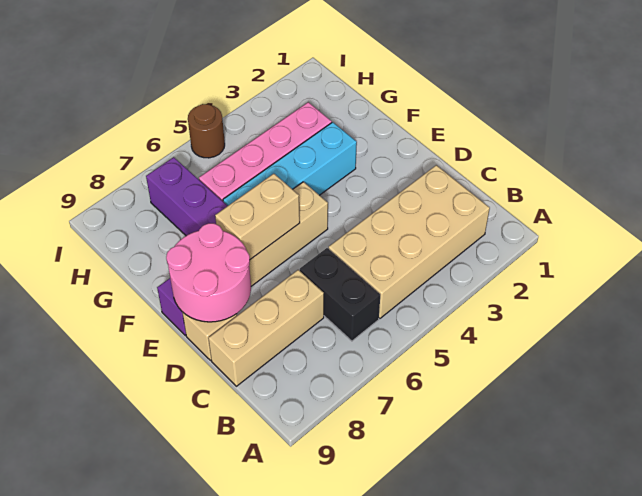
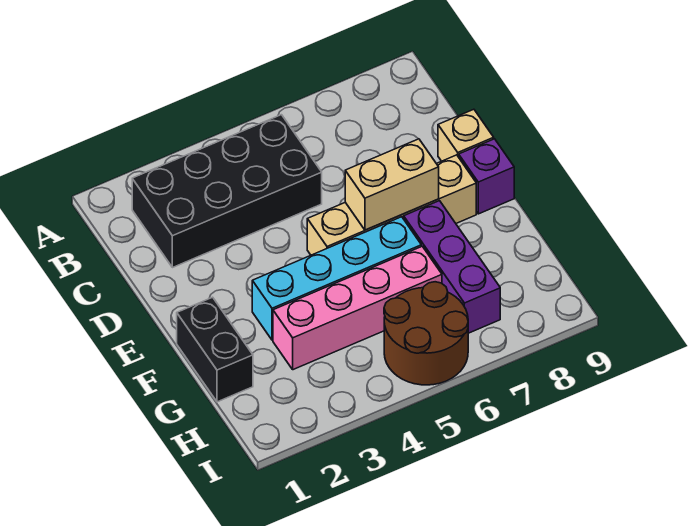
tan brick B2:C5 level 1 -> black brick B2:C5 level 1
black brick B6:C6 level 1 -> black brick F1:G1 level 1
tan brick C7:C9 level 1 -> none
pink round brick D8:E9 level 2 -> none
brown round brick I5 level 1 -> brown round brick H5:I6 level 1

